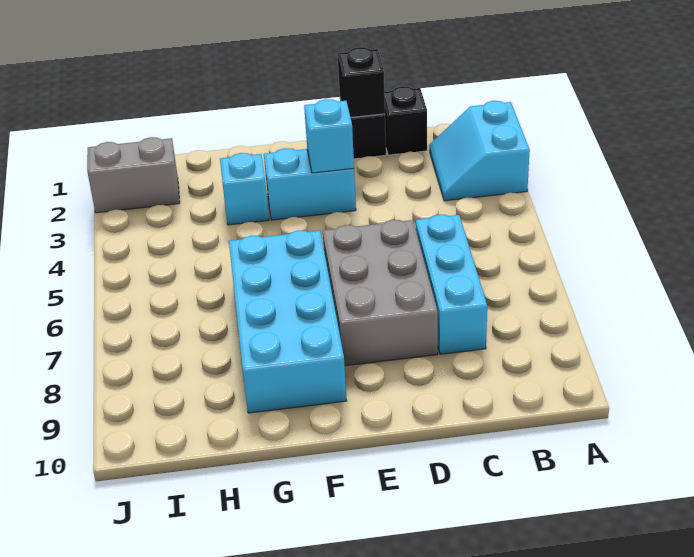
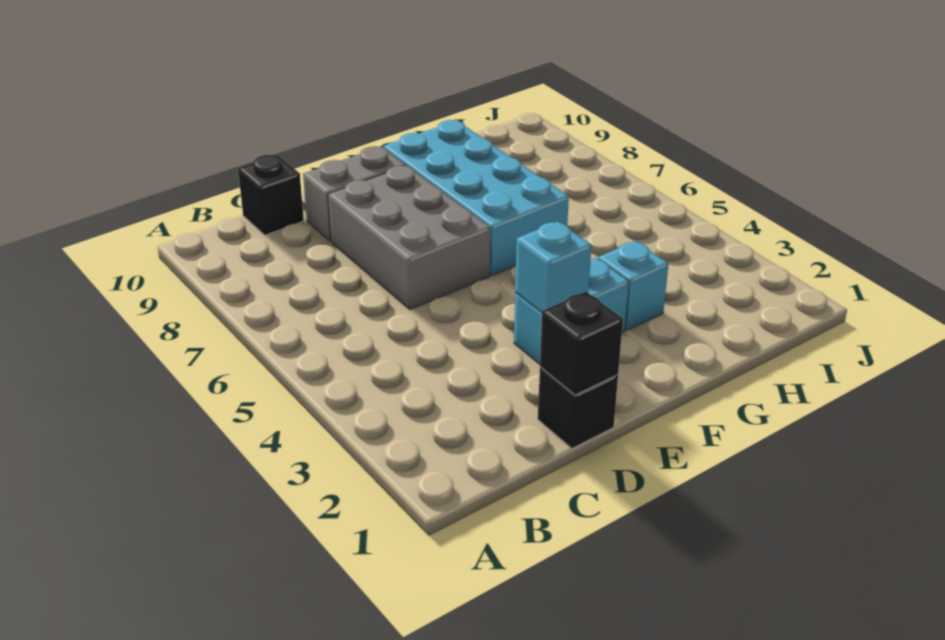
cyan slope A2:B3 level 1 top A -> none
black brick C1 level 1 -> black brick C10 level 1
cyan brick C6:C8 level 1 -> none
grey brick I2:J2 level 1 -> grey brick D9:E9 level 1

